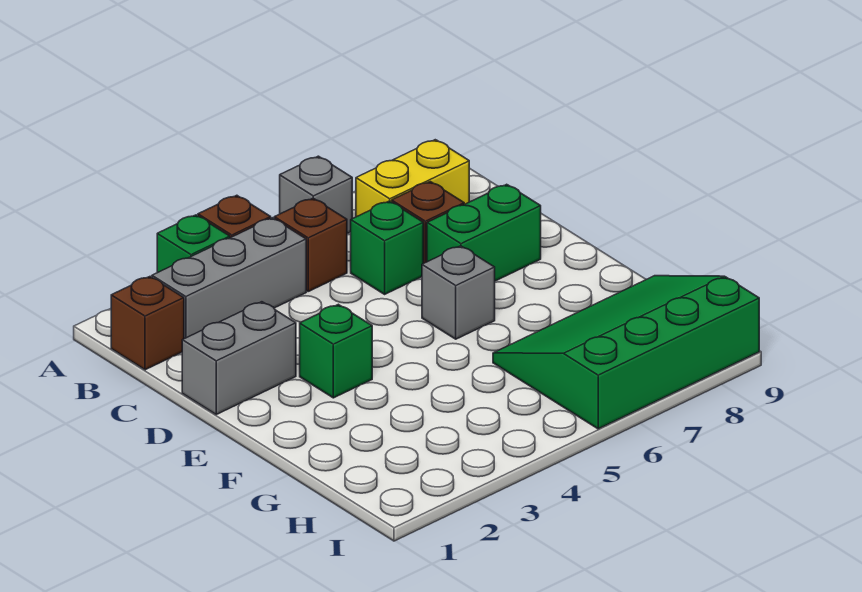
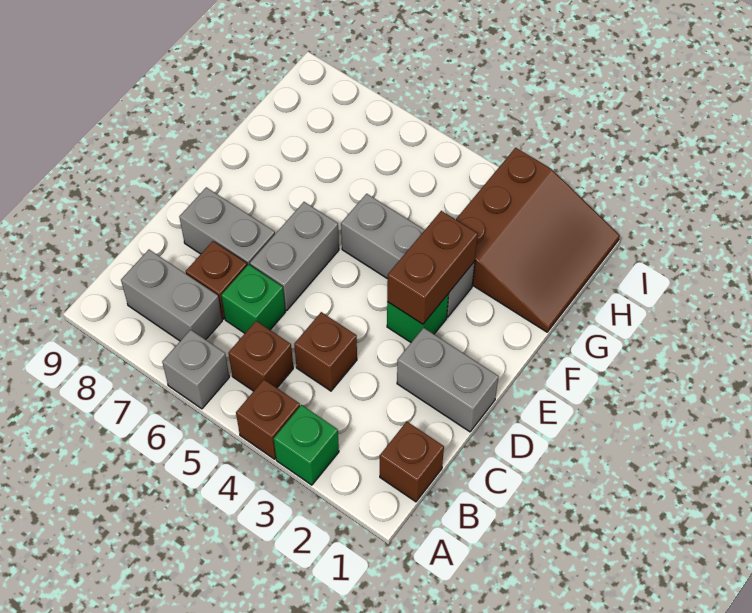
grey brick B2:B4 level 1 -> grey brick F3:F5 level 1
yellow brick B7:B8 level 1 -> grey brick B7:B8 level 1
none -> brown brick C4 level 1
green brick D7:D8 level 1 -> grey brick D7:D8 level 1
none -> brown brick E3:F3 level 2
grey brick E6 level 1 -> grey brick D6:E6 level 1
none -> brown slope G1:I3 level 1 top 3
green slope G6:I9 level 1 top I -> none

